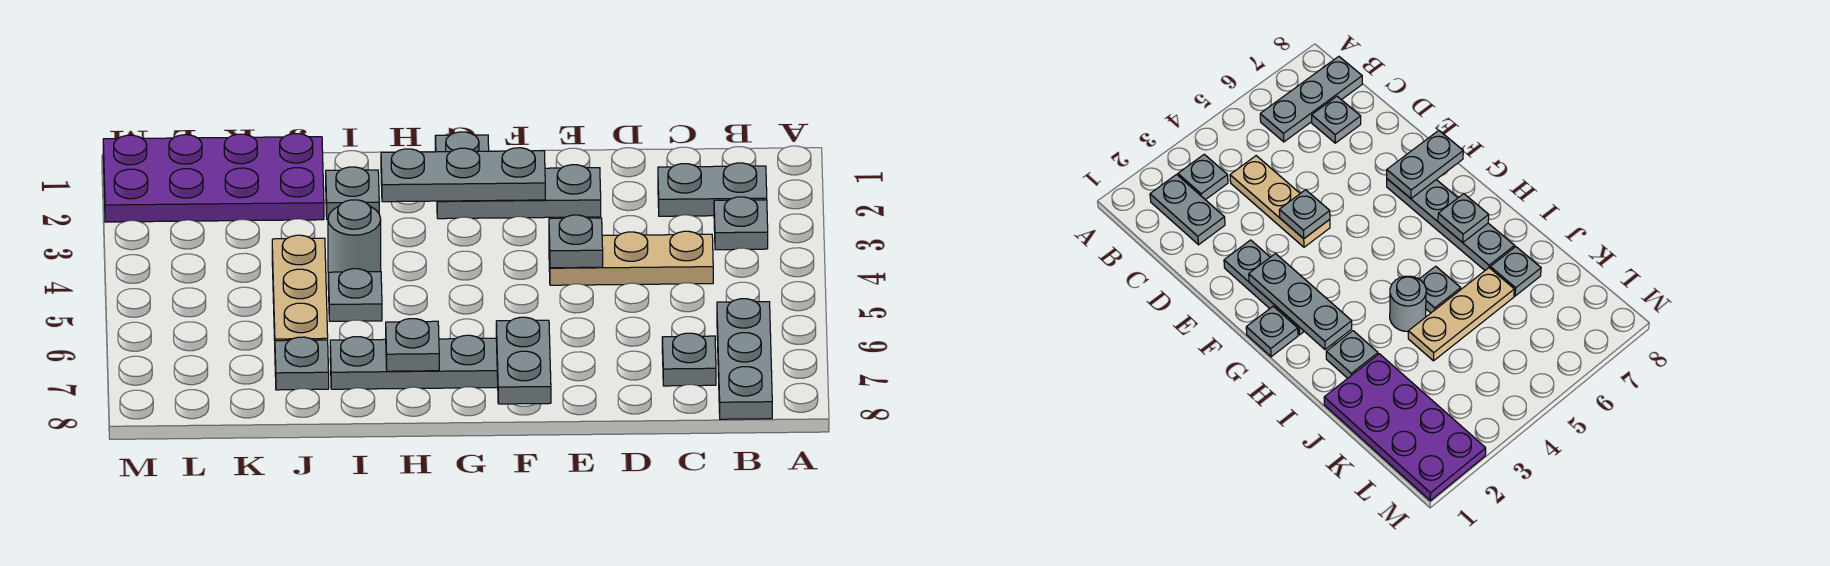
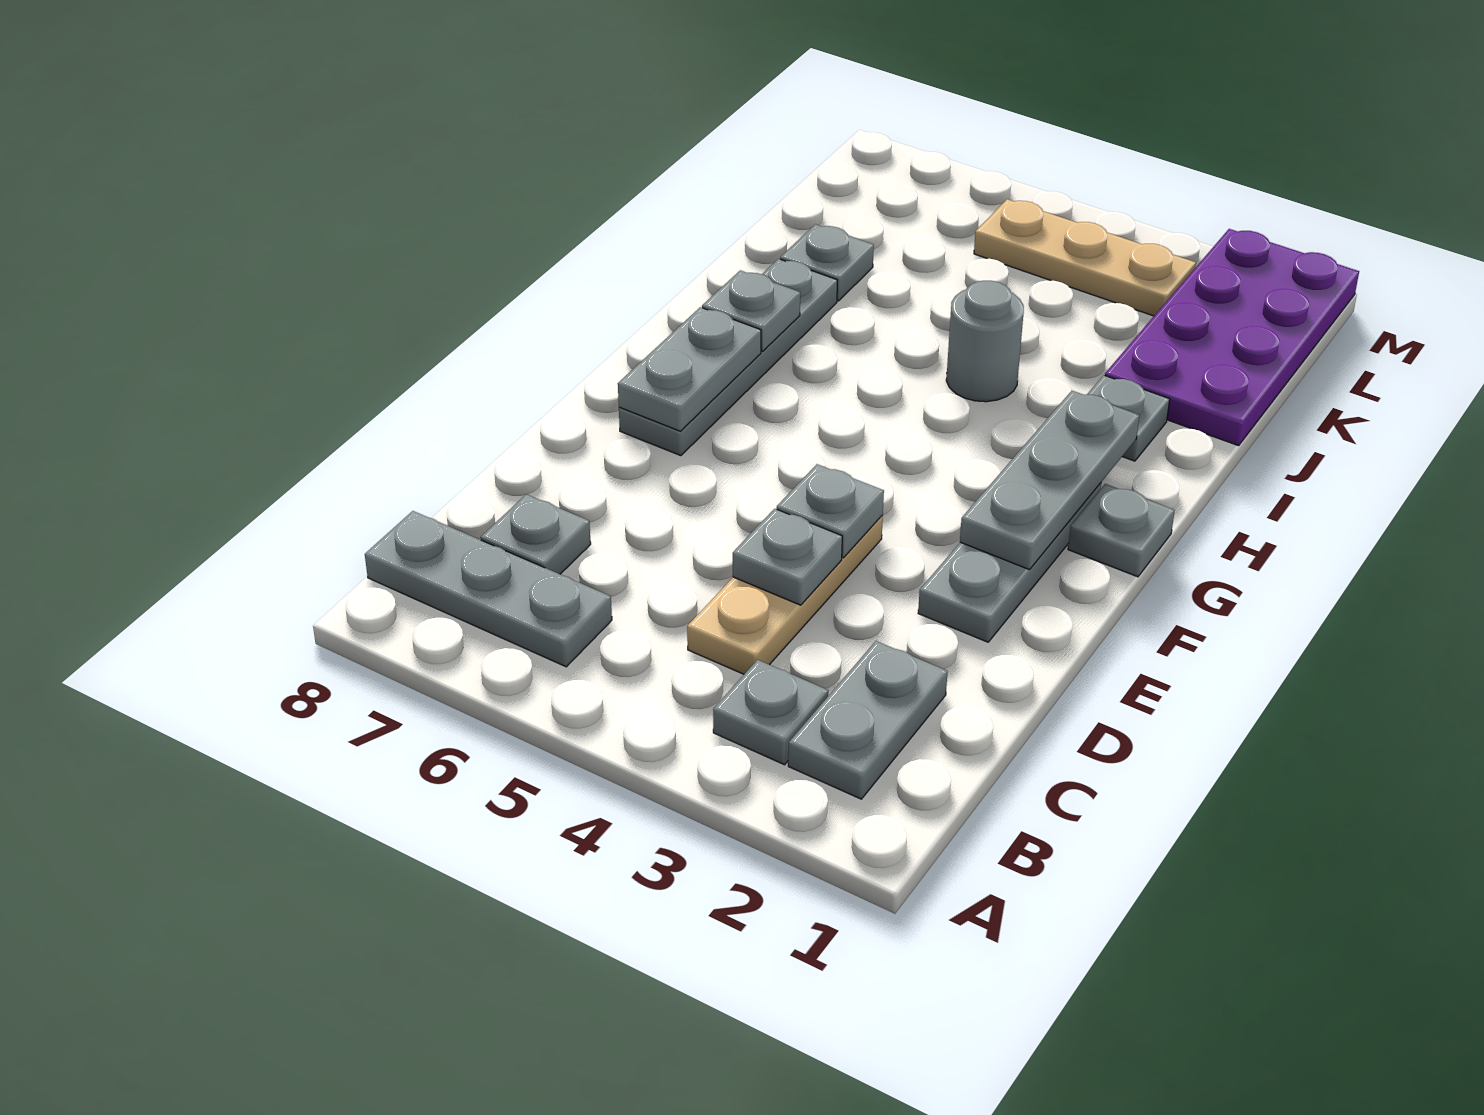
grey plate F7:F8 level 2 -> grey plate F7:G7 level 2
grey plate I5 level 1 -> grey plate D4 level 2
tan plate J4:J6 level 1 -> tan plate L3:L5 level 1

